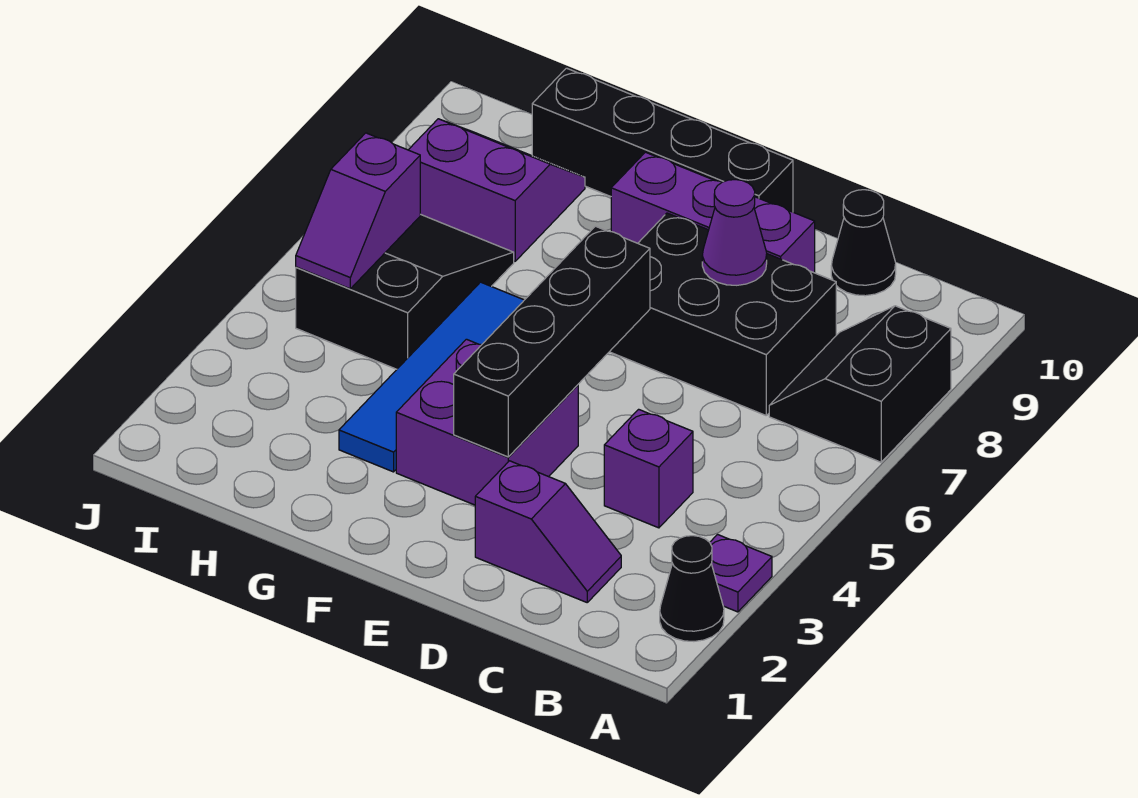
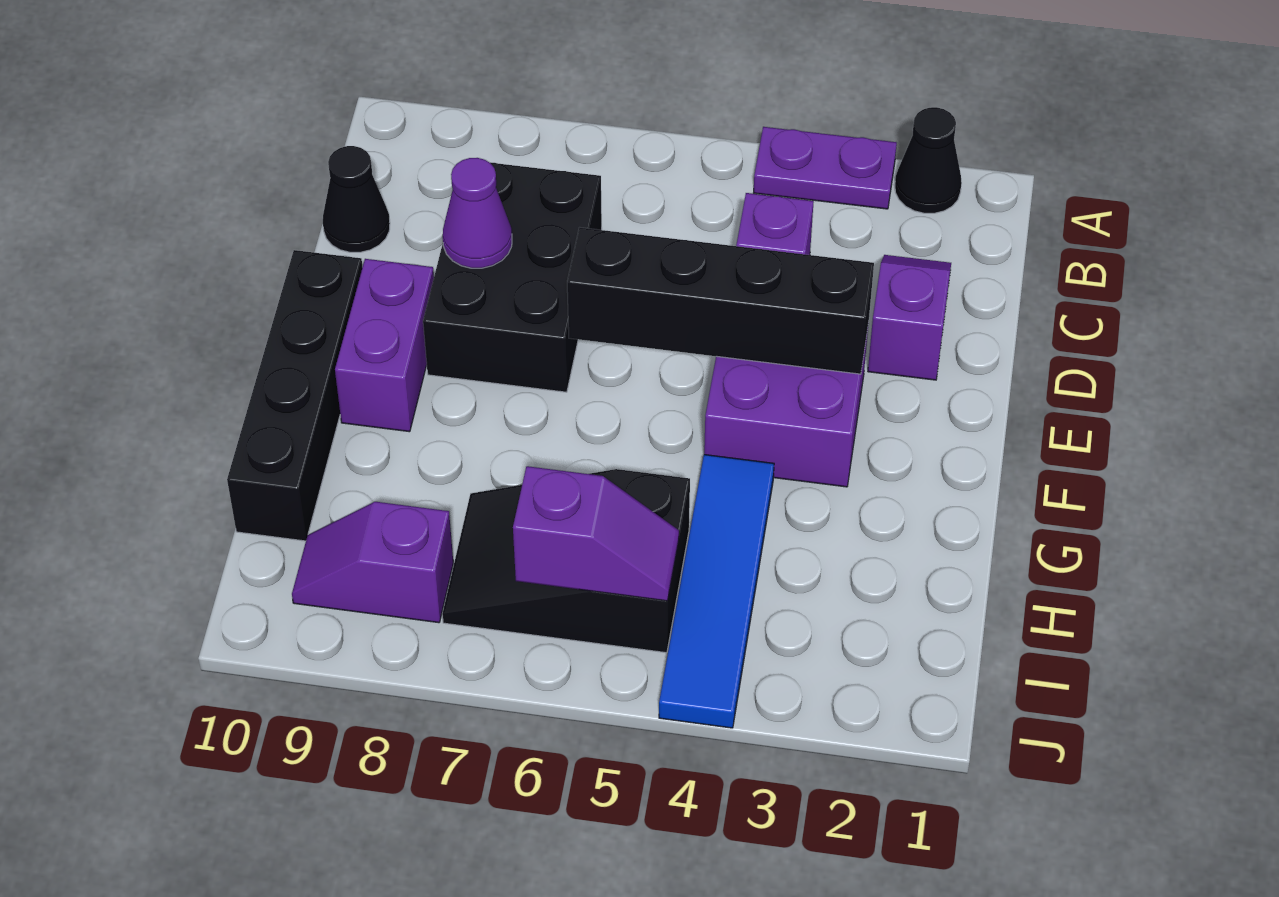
purple plate A3 level 1 -> purple plate A3:A4 level 1
black slope A7:B8 level 1 top A -> none
purple brick D9:F9 level 1 -> purple brick E9:F9 level 1
blue tile G3:G6 level 1 -> blue tile G4:J4 level 1
purple slope H8:I9 level 1 top 8 -> purple slope I8:I9 level 1 top 8

